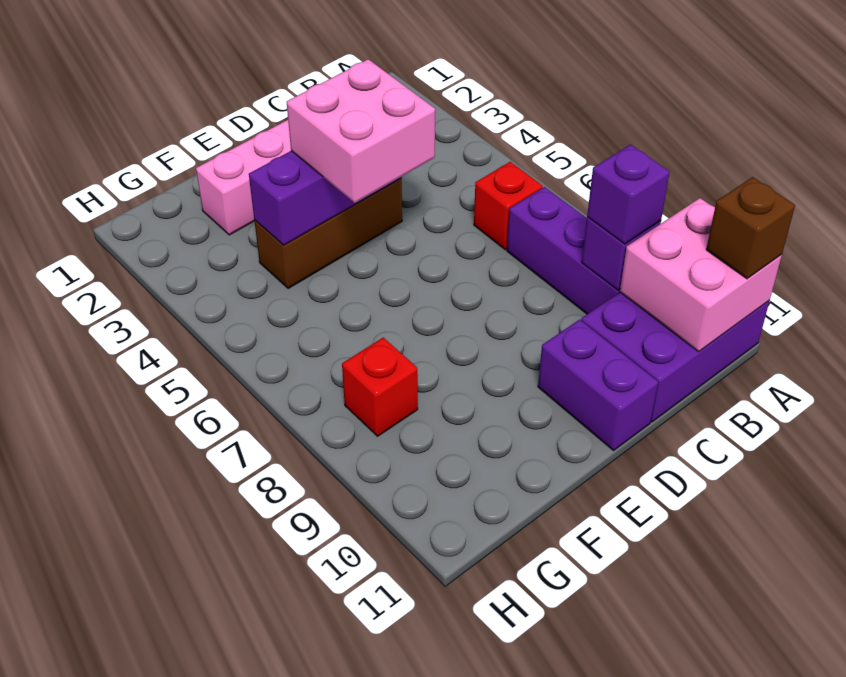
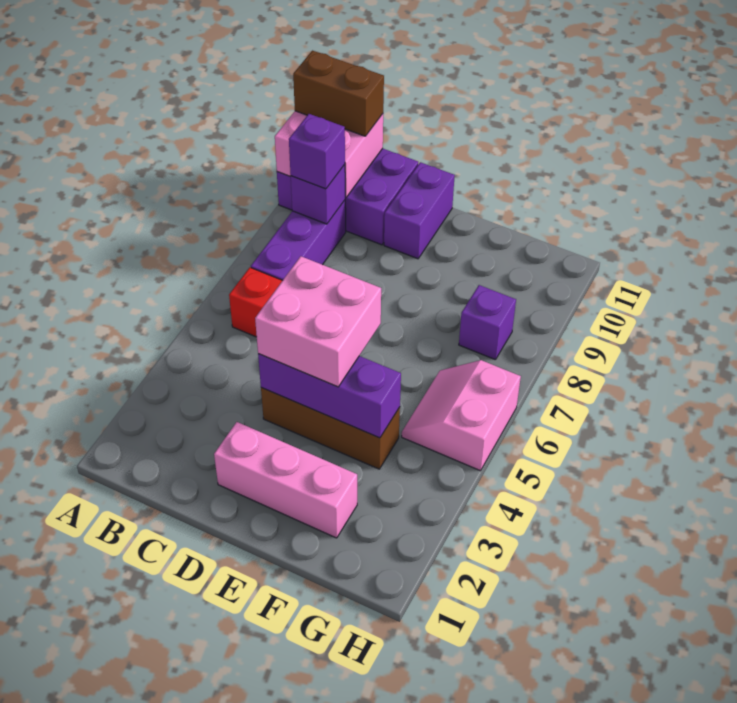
brown brick A11 level 3 -> brown brick A11:B11 level 3
none -> pink slope G5:H6 level 1 top H
red brick G8 level 1 -> purple brick G8 level 1

